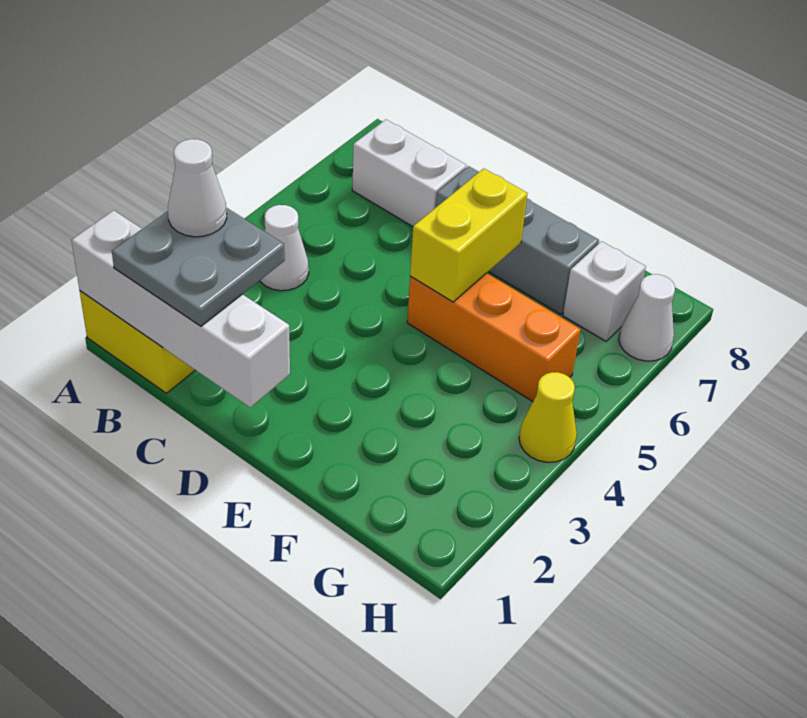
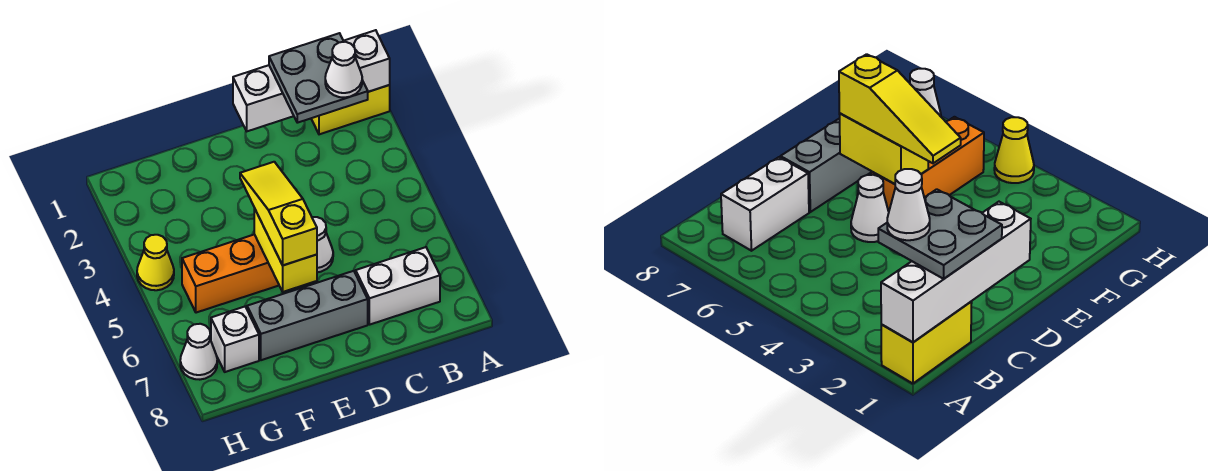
white cone B4 level 1 -> white cone D5 level 1
none -> yellow slope E4:E6 level 3 top 6

